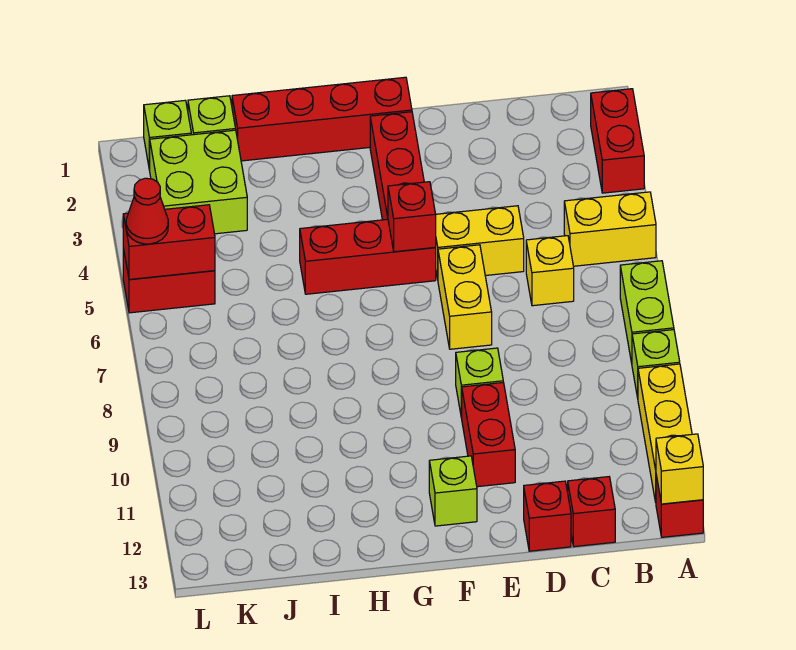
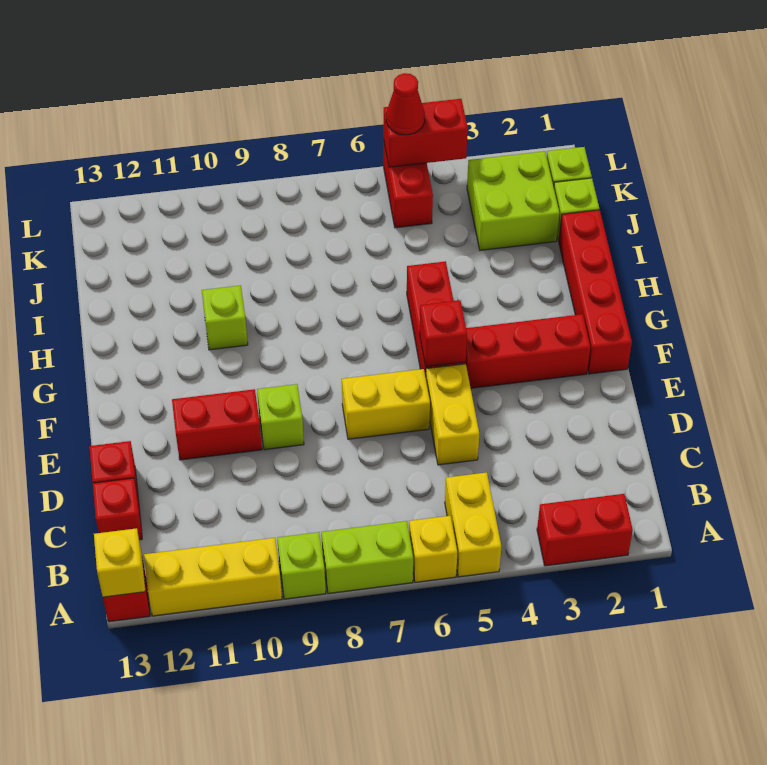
yellow brick C6 level 1 -> yellow brick A6 level 1
lime brick F12 level 1 -> lime brick H10 level 1
red brick K5:L5 level 2 -> red brick L4:L5 level 2

